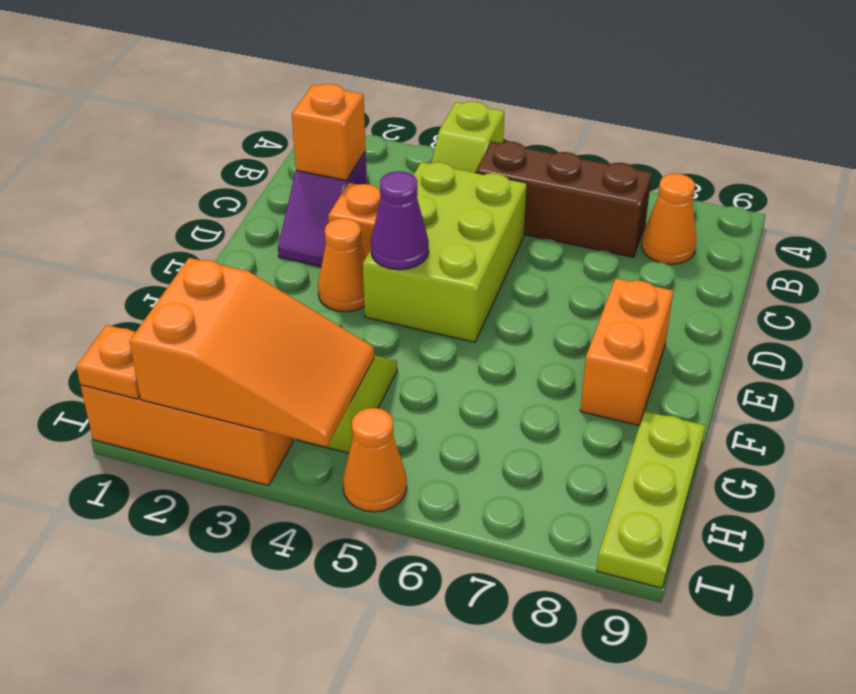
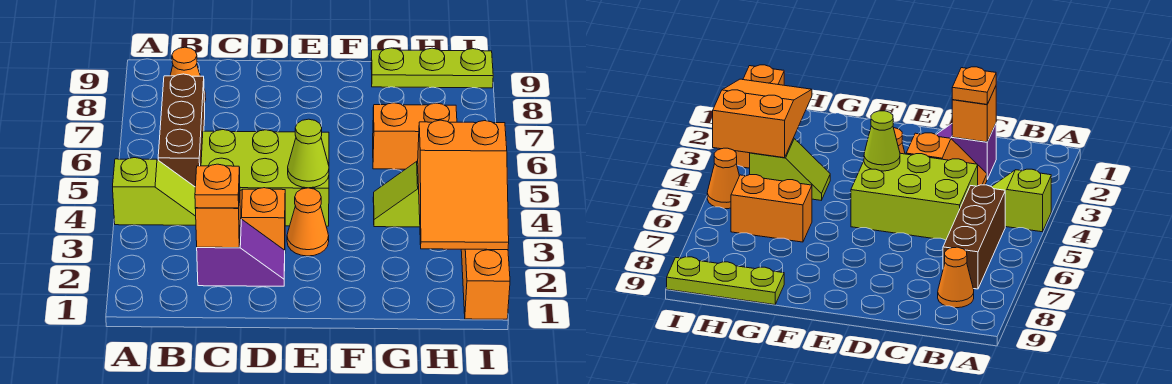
purple cone E4 level 2 -> lime cone E4 level 2
orange brick E8:F8 level 1 -> orange brick G6:H6 level 1
orange slope H2:I4 level 2 top 2 -> orange slope H2:I4 level 2 top 4
orange plate I1 level 2 -> orange plate C2 level 3

